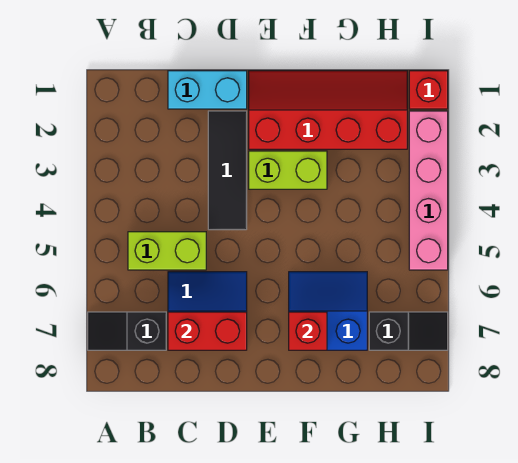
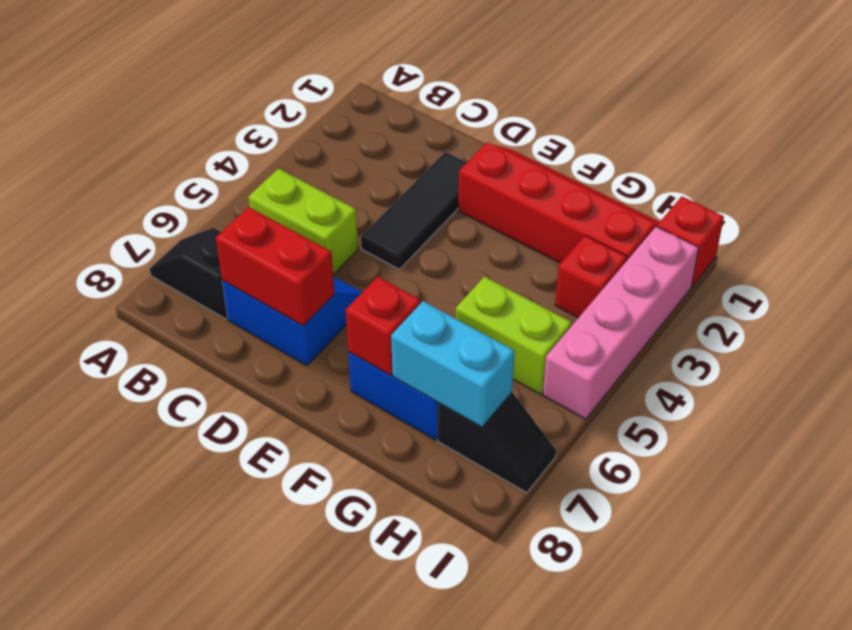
cyan brick C1:D1 level 1 -> cyan brick G7:H7 level 2
lime brick E3:F3 level 1 -> lime brick G5:H5 level 1
none -> red brick H3 level 1

